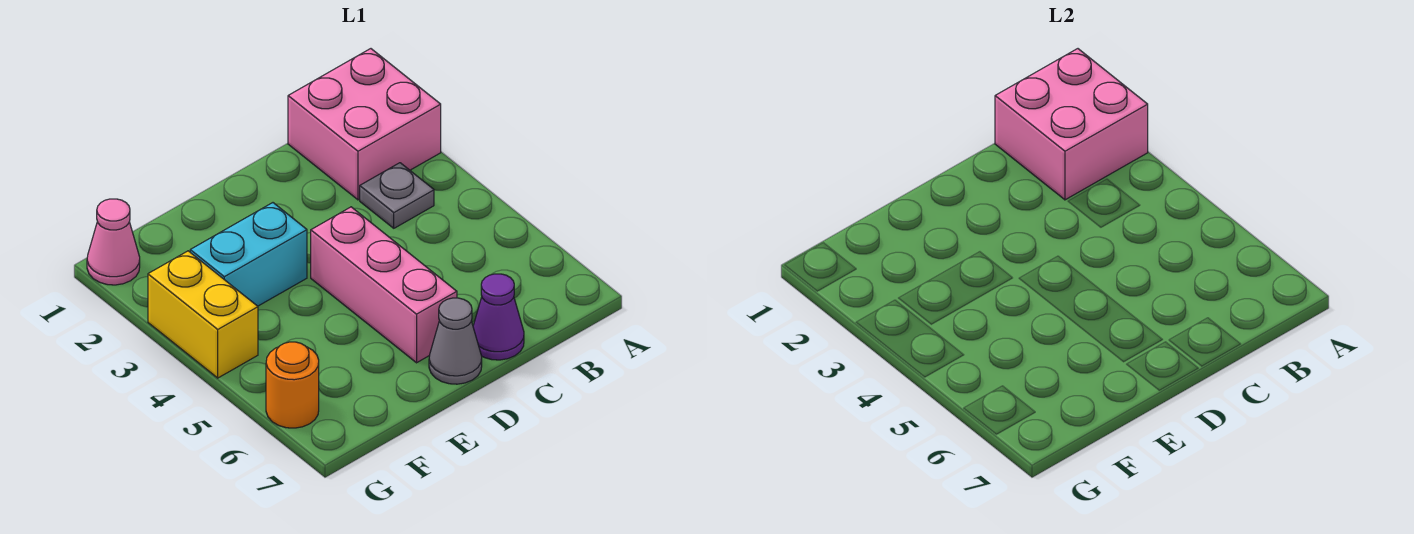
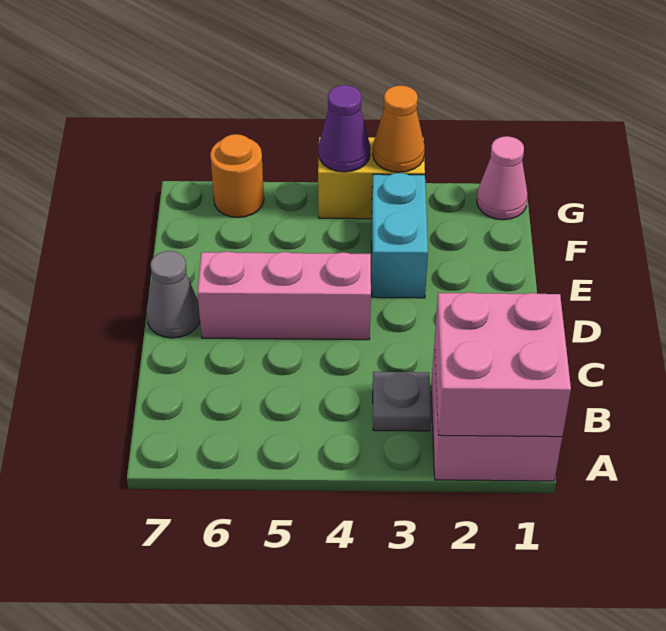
purple cone C7 level 1 -> purple cone G4 level 2
none -> orange cone G3 level 2

